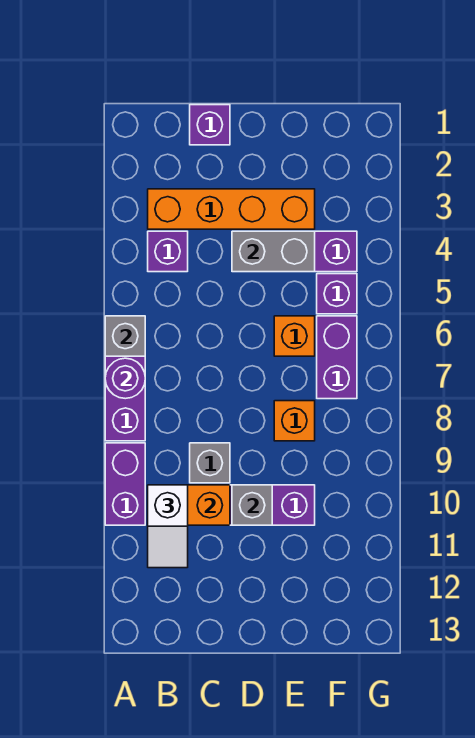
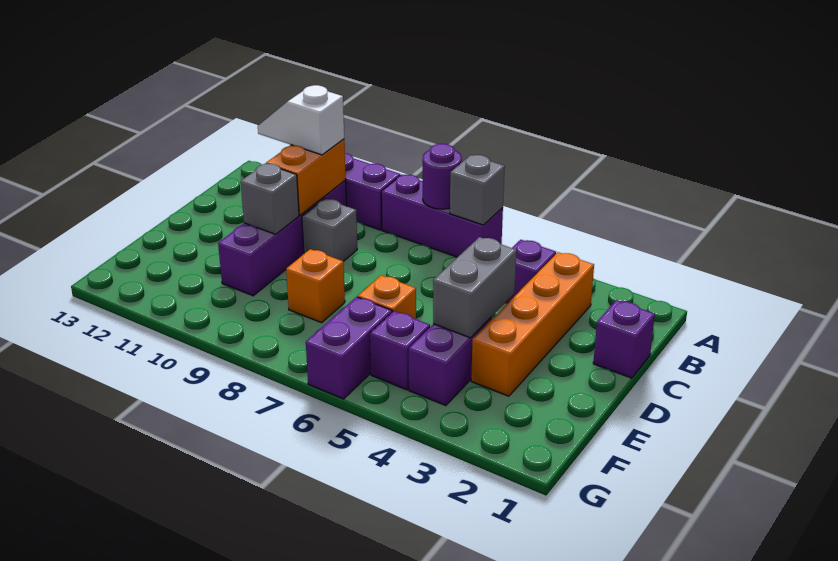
purple brick F6:F7 level 1 -> purple brick F6:G6 level 1

